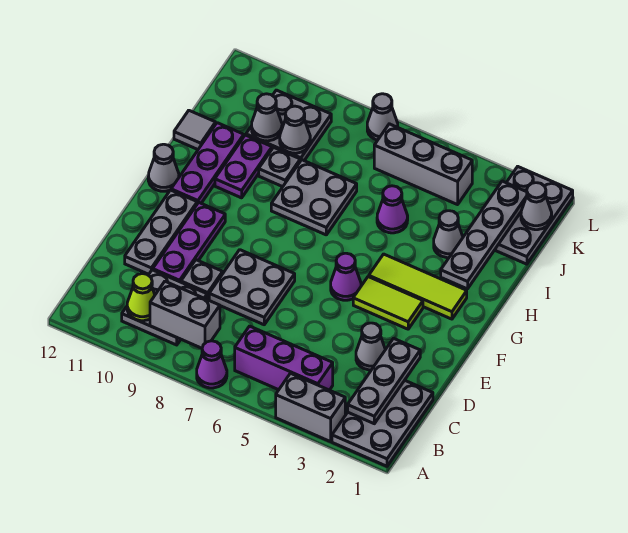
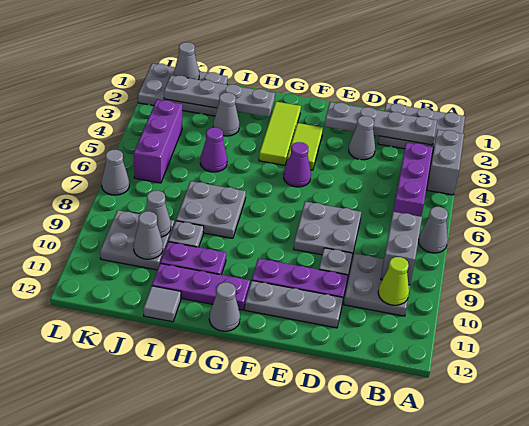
purple cone A7 level 1 -> grey cone A7 level 1
grey plate B2:D2 level 2 -> grey plate B2:E2 level 2
grey brick K4:K6 level 1 -> purple brick K4:K6 level 1

